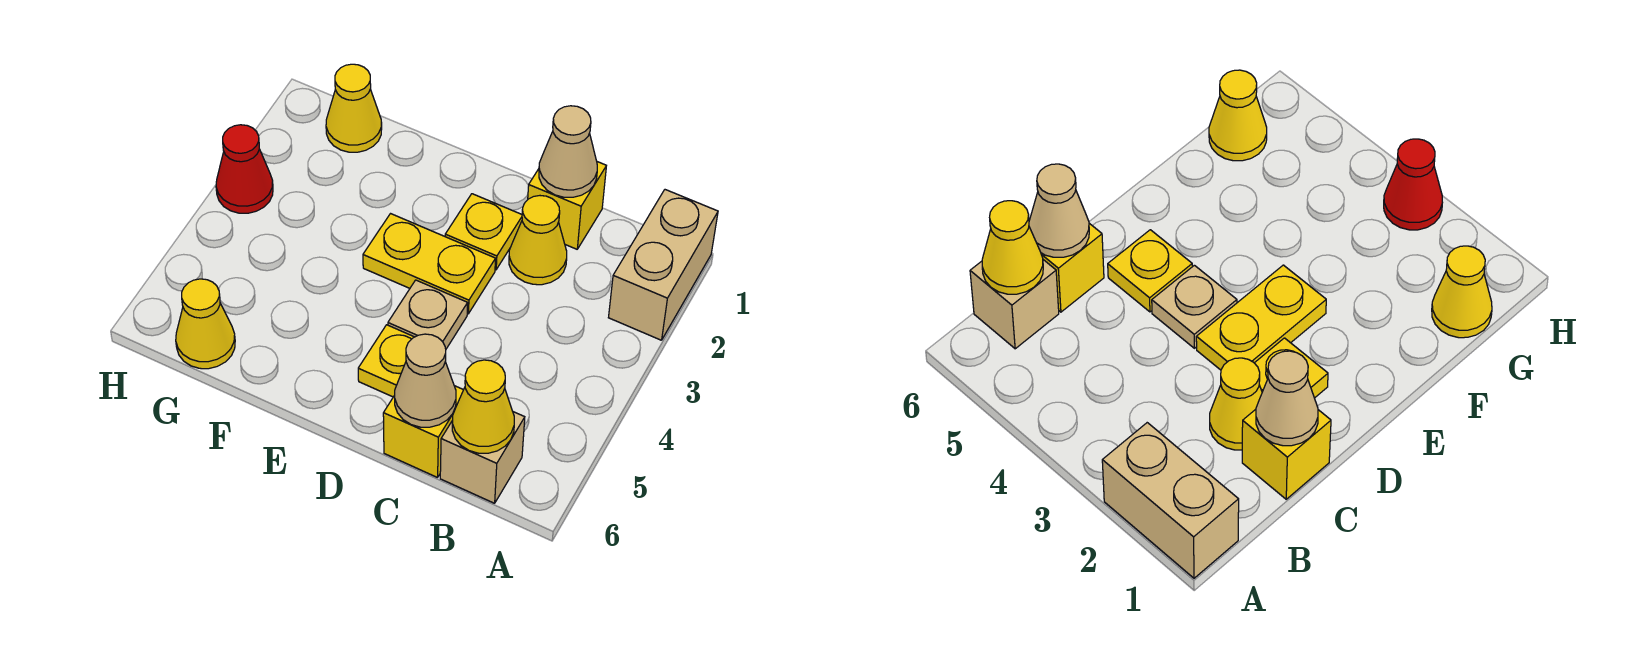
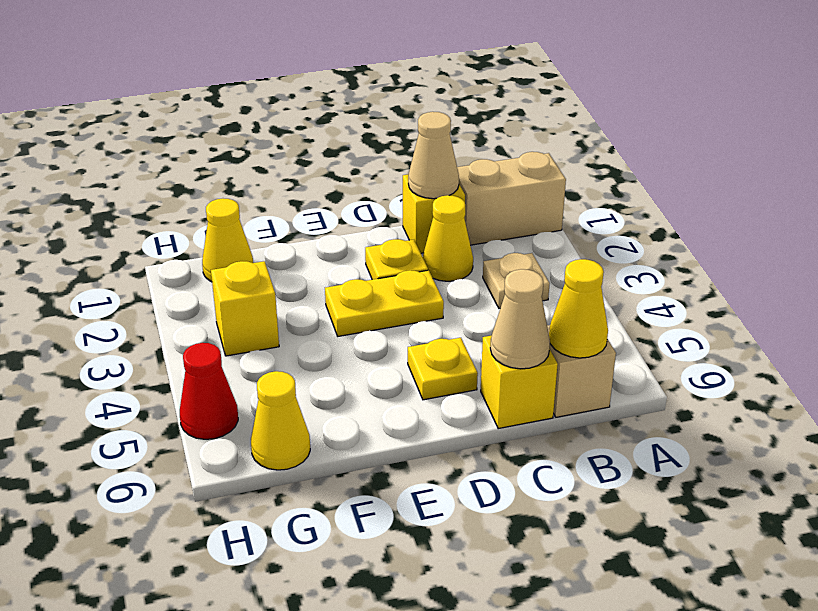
tan brick A1:A2 level 1 -> tan brick A1:B1 level 1
tan plate D4 level 1 -> tan plate B3 level 1
none -> yellow brick G3 level 1
red cone H3 level 1 -> red cone H5 level 1

